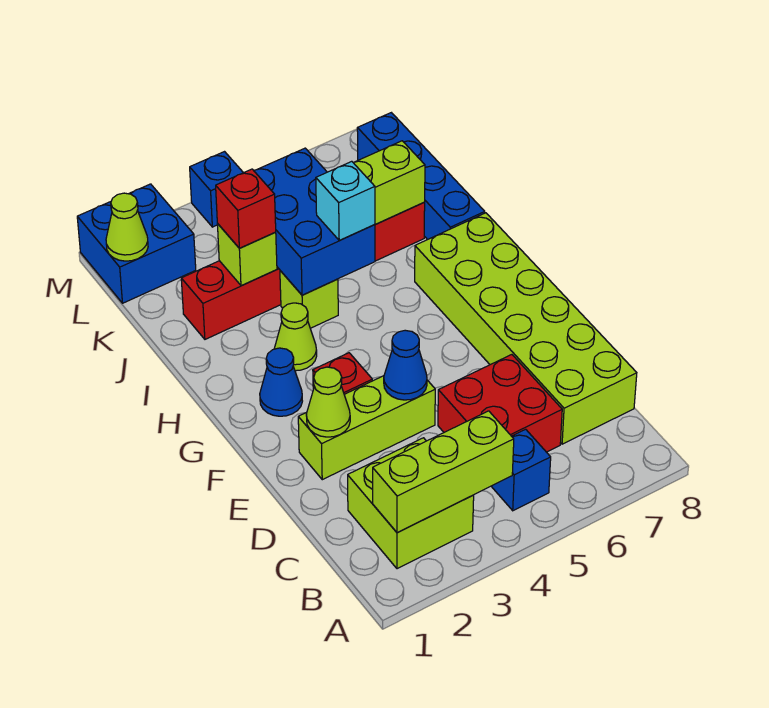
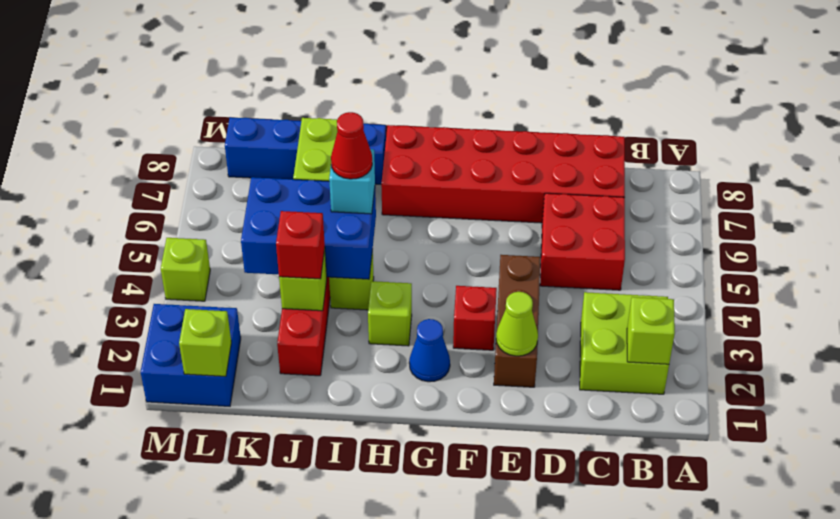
lime brick B2:B4 level 2 -> lime brick B2 level 2
blue brick B5 level 1 -> none
lime brick C7:H8 level 1 -> red brick C7:H8 level 1
lime brick E2:E4 level 1 -> brown brick E2:E4 level 1
blue cone E4 level 2 -> none
lime cone H3 level 1 -> lime brick H3 level 1
none -> red cone I5 level 4
lime cone L1 level 2 -> lime brick L1 level 2
blue brick M4 level 1 -> lime brick M4 level 1

